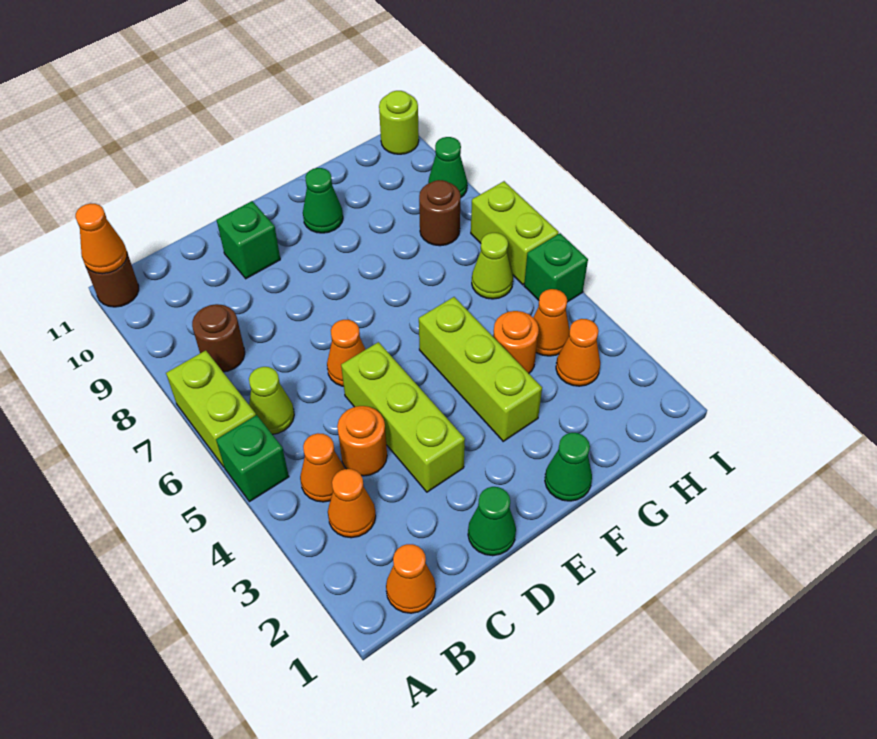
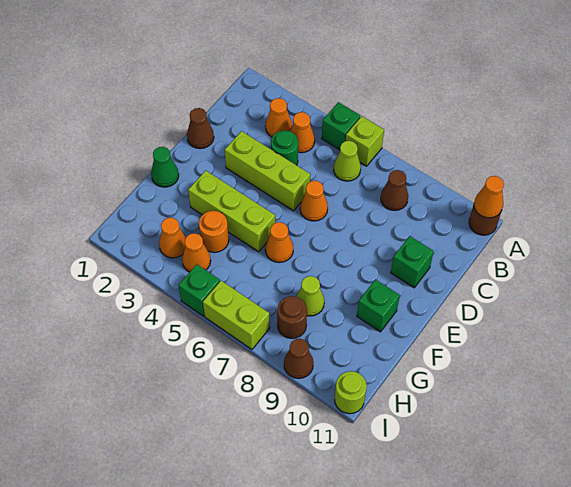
lime brick A6:A7 level 1 -> lime brick A6 level 1
orange cone B1 level 1 -> orange cone F6 level 1
brown round brick B8 level 1 -> brown cone B8 level 1
orange round brick C4 level 1 -> green round brick C4 level 1
green cone D1 level 1 -> brown cone D1 level 1
green cone F10 level 1 -> green brick F10 level 1
lime cone H6 level 1 -> lime cone G8 level 1
green cone I9 level 1 -> brown cone I9 level 1

